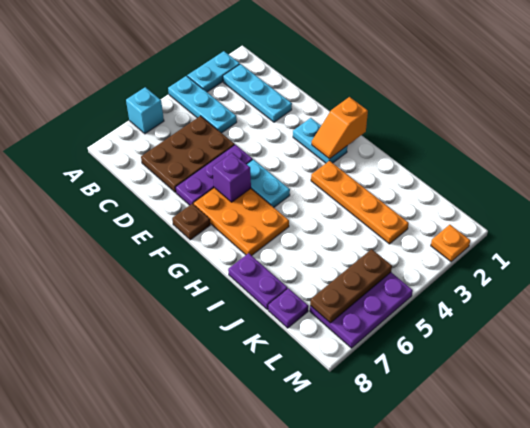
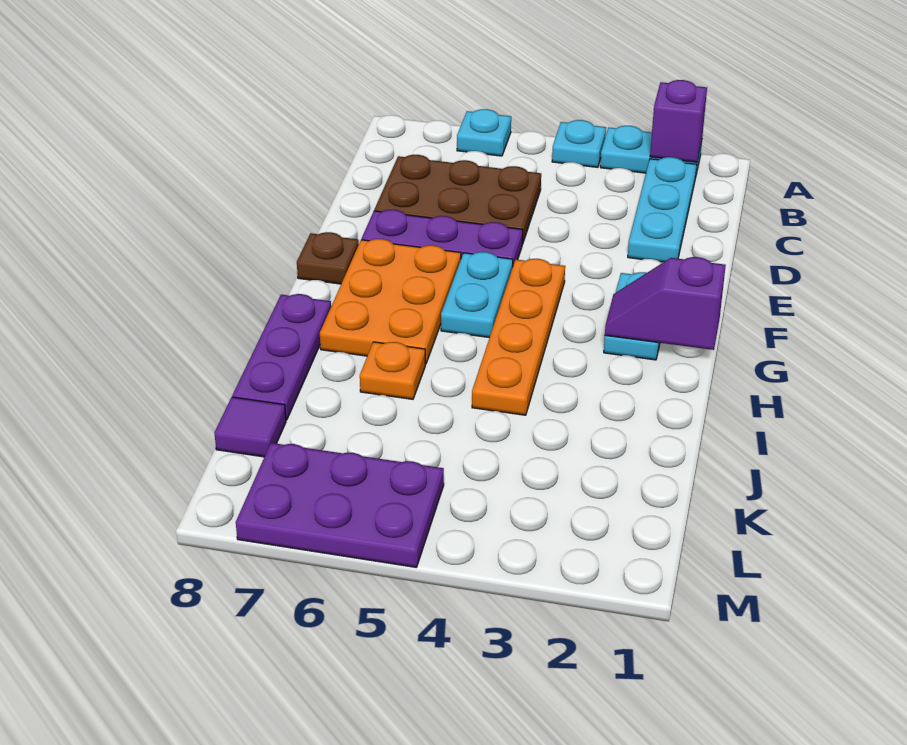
cyan plate A4:C4 level 1 -> cyan plate A4 level 1
cyan brick A6 level 1 -> cyan plate A6 level 1
purple brick F6 level 2 -> purple brick A2 level 2
orange slope G1:G2 level 2 top 1 -> purple slope G1:G2 level 2 top 1
orange plate H3:K3 level 1 -> orange plate F4:I4 level 1
purple plate I8:J8 level 1 -> purple plate H8:J8 level 1
purple plate K8 level 1 -> purple tile K8 level 1
brown plate L5:L7 level 2 -> none
orange plate M2 level 1 -> orange plate I6 level 1

